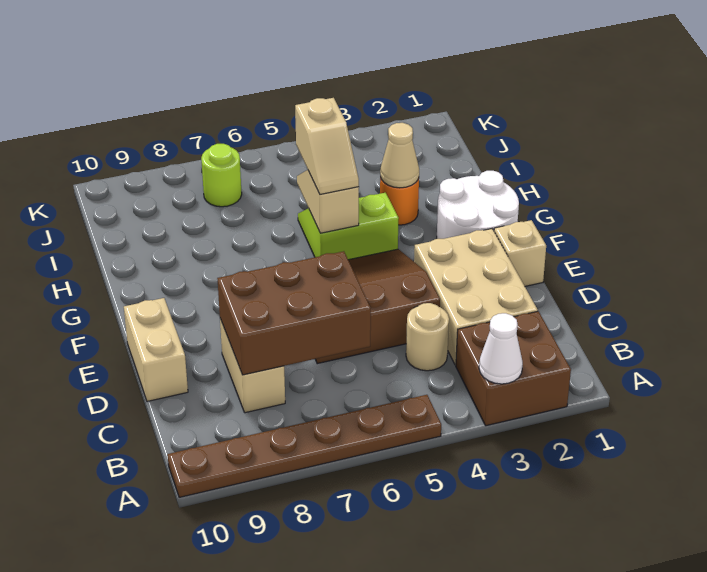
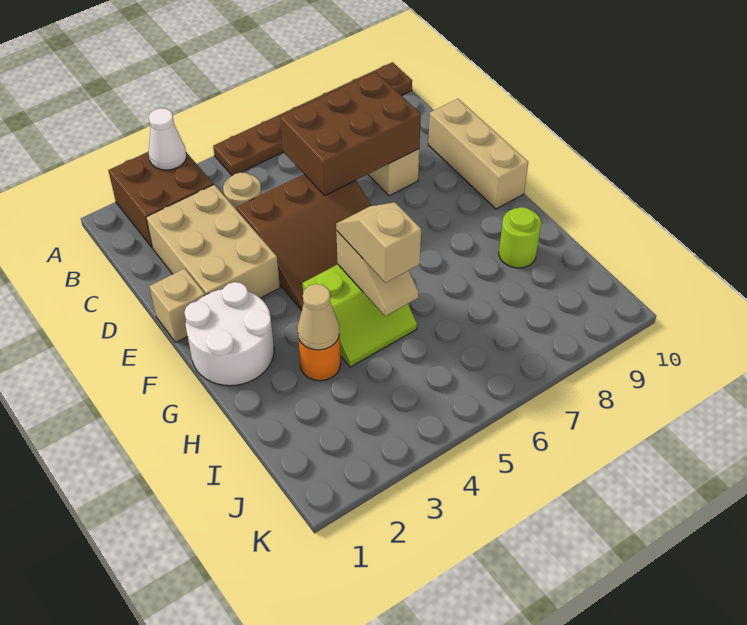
tan brick D10:E10 level 1 -> tan brick D10:F10 level 1
lime round brick J7 level 1 -> lime round brick H9 level 1

